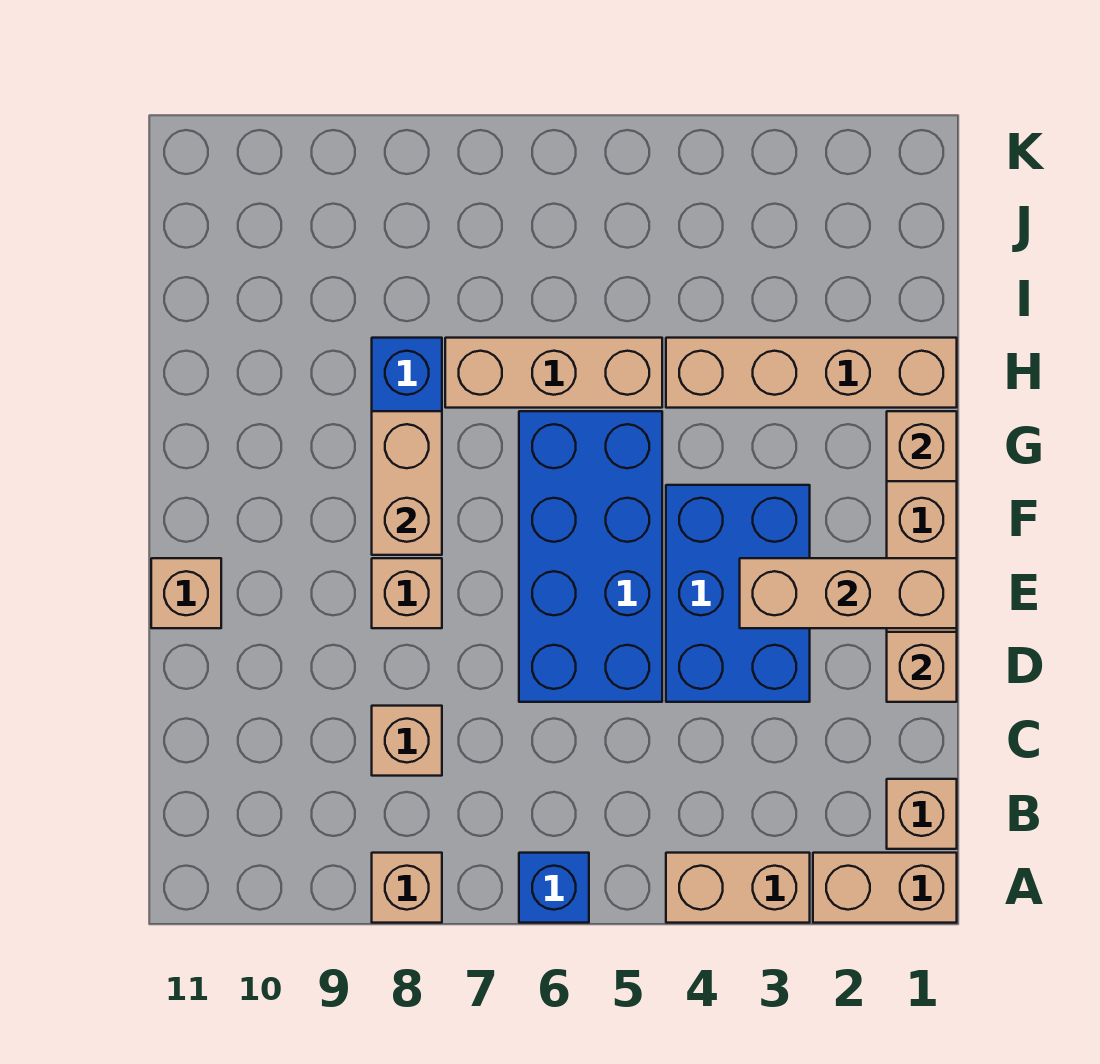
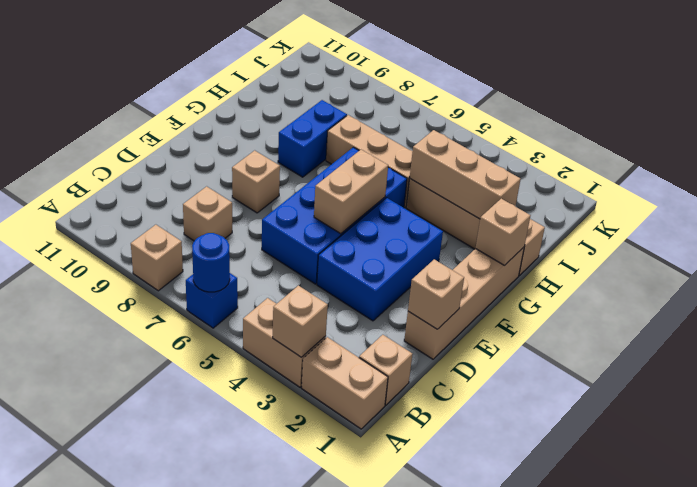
none -> blue round brick A6 level 2
tan brick E1:E3 level 2 -> tan brick H2:H4 level 2
tan brick E11 level 1 -> tan brick A3 level 2
tan brick F8:G8 level 2 -> tan brick E5:F5 level 2

